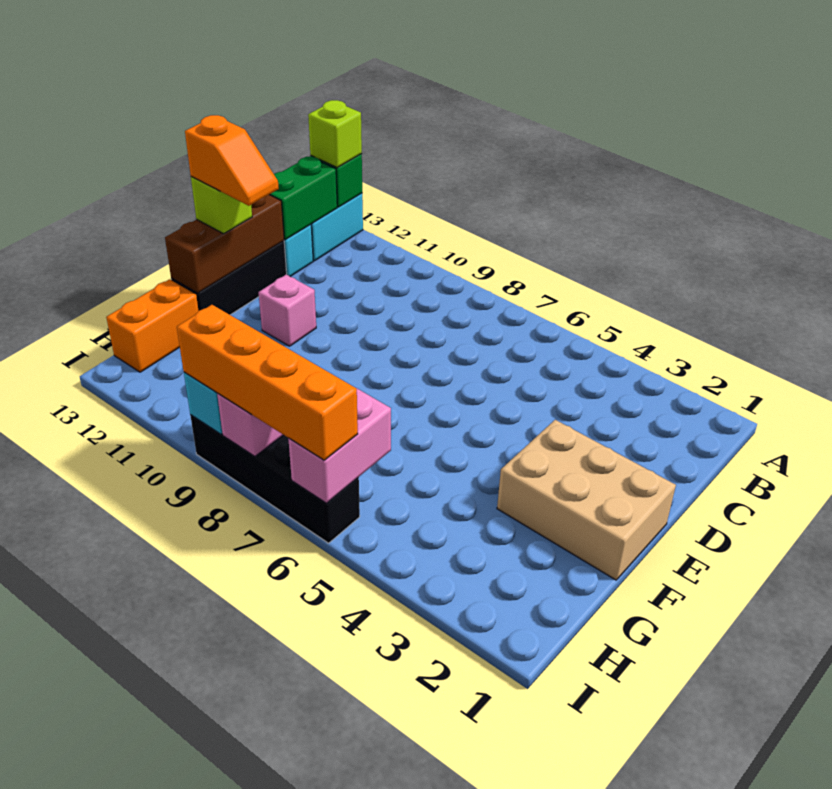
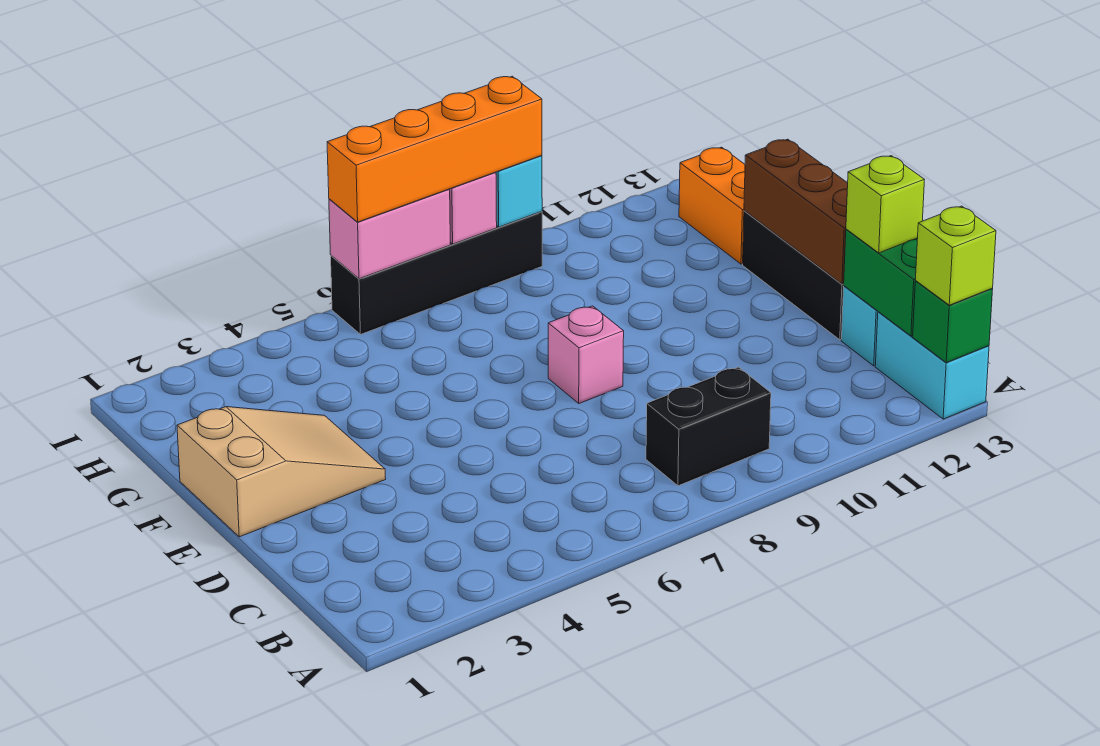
none -> black brick B8:B9 level 1
tan brick E1:F3 level 1 -> tan slope E1:F3 level 1 top 1
pink brick E11 level 1 -> pink brick E8 level 1
orange slope E12:E13 level 4 top 13 -> none
lime brick E13 level 3 -> lime brick C13 level 3
pink brick H6:I6 level 2 -> pink brick I6:I7 level 2

